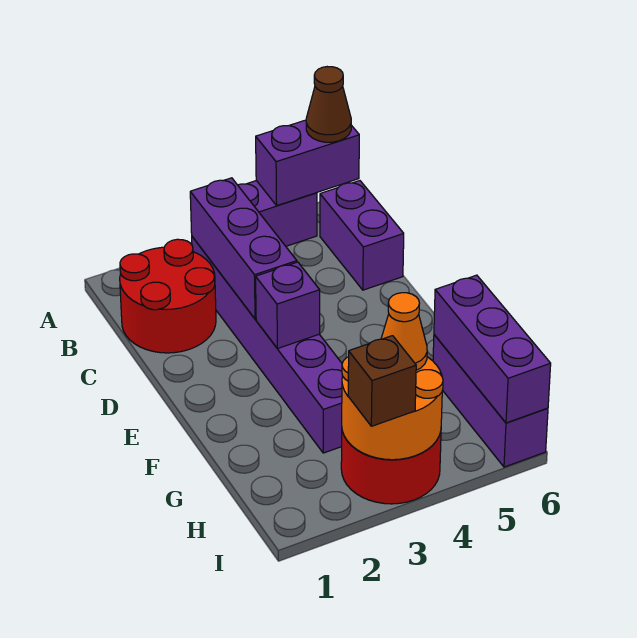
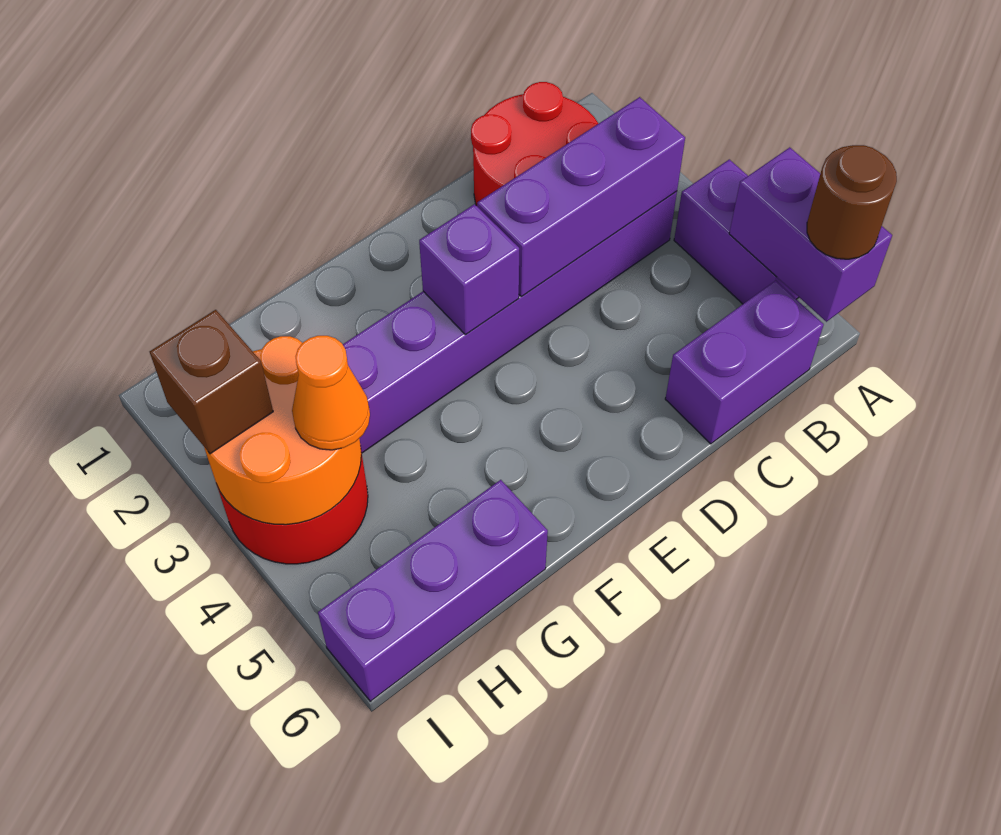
brown cone A6 level 3 -> brown round brick A6 level 3
purple brick G6:I6 level 2 -> none

